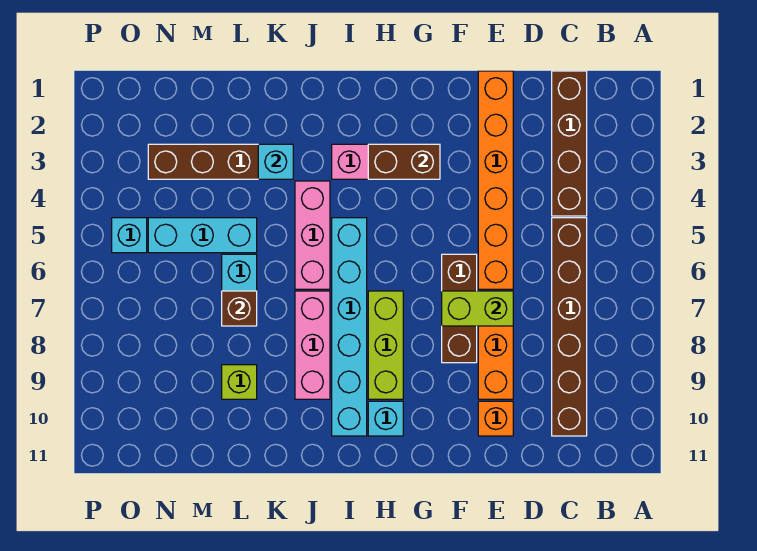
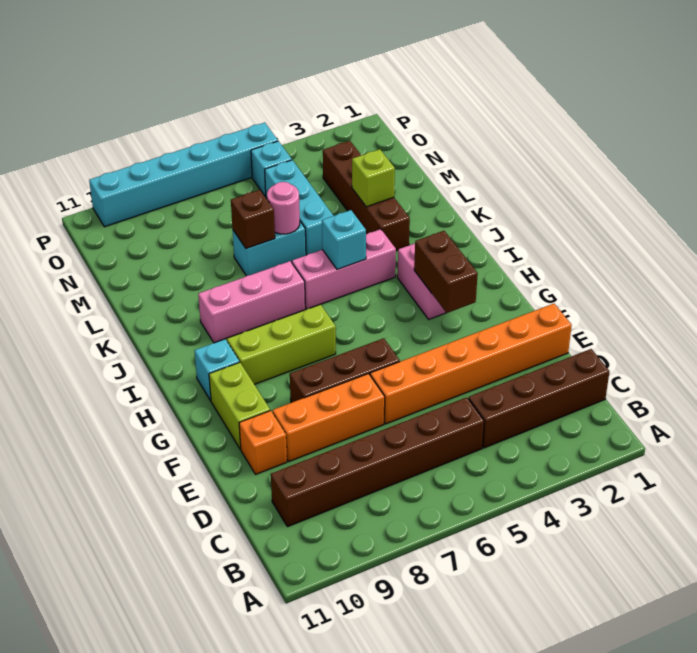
lime brick E7:F7 level 2 -> lime brick F10:G10 level 1
cyan brick I5:I10 level 1 -> cyan brick P5:P10 level 1
cyan brick K3 level 2 -> cyan brick J5 level 2
none -> pink round brick L6 level 2
lime brick L9 level 1 -> lime brick L3 level 2

